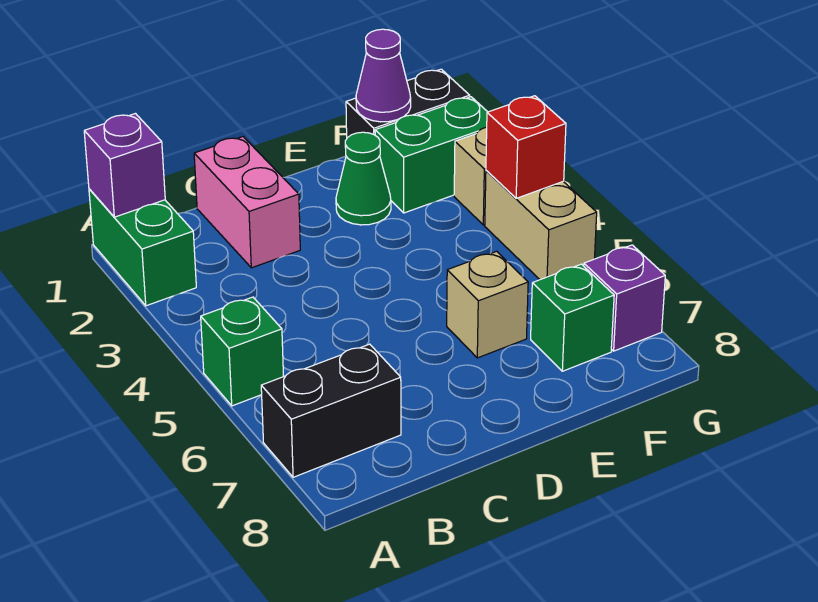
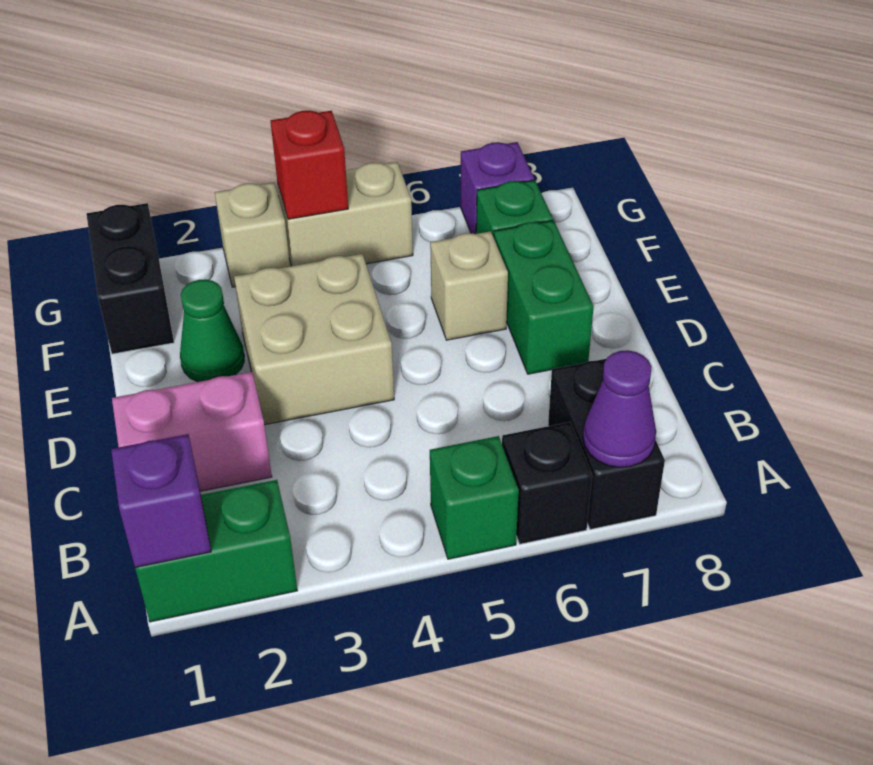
none -> black brick A6 level 1
none -> tan brick D3:E4 level 1
purple cone F1 level 2 -> purple cone A7 level 2
green brick F2:G2 level 1 -> green brick D7:E7 level 1

